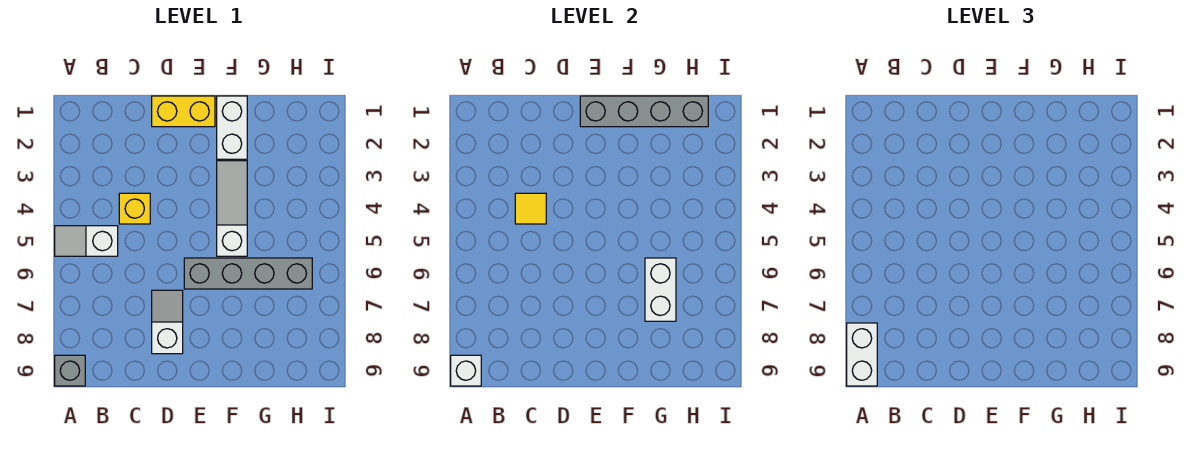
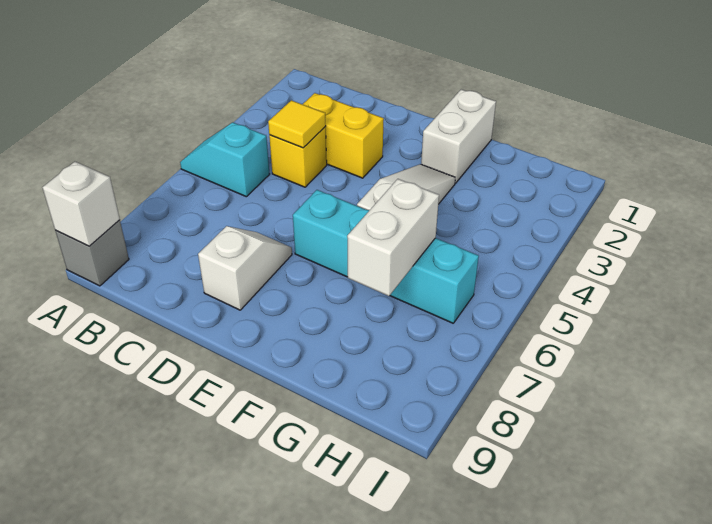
white slope A5:B5 level 1 top B -> cyan slope A5:B5 level 1 top B
white brick A8:A9 level 3 -> none
yellow brick D1:E1 level 1 -> yellow brick C3:D3 level 1
grey brick E1:H1 level 2 -> none
grey brick E6:H6 level 1 -> cyan brick E6:H6 level 1

